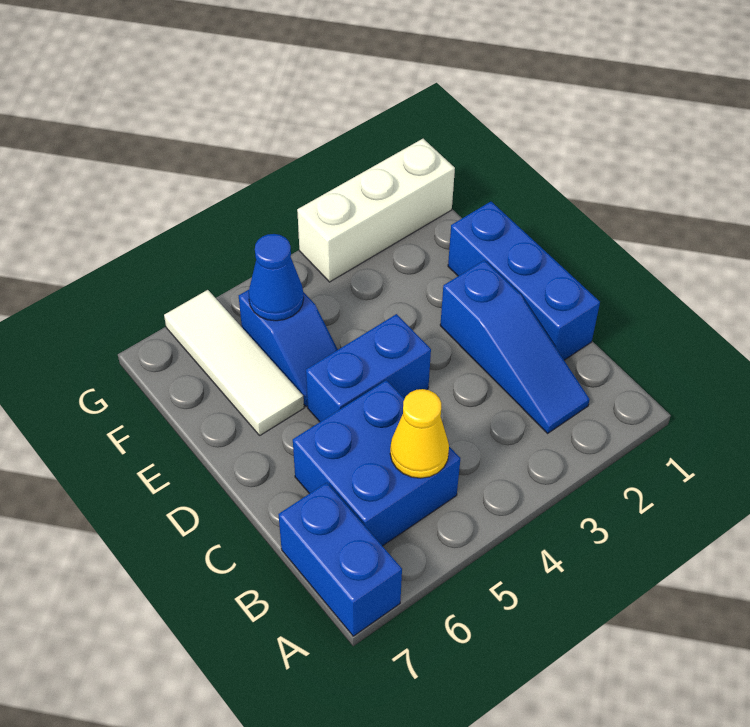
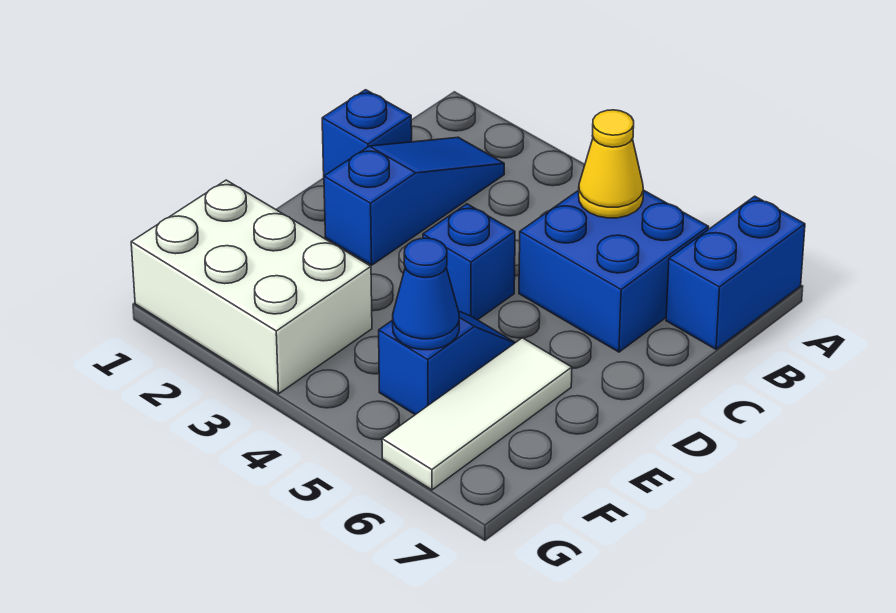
blue brick C1:E1 level 1 -> blue brick C1 level 1
blue brick D4:D5 level 1 -> blue brick D4 level 1
white brick G1:G3 level 1 -> white brick F1:G3 level 1

